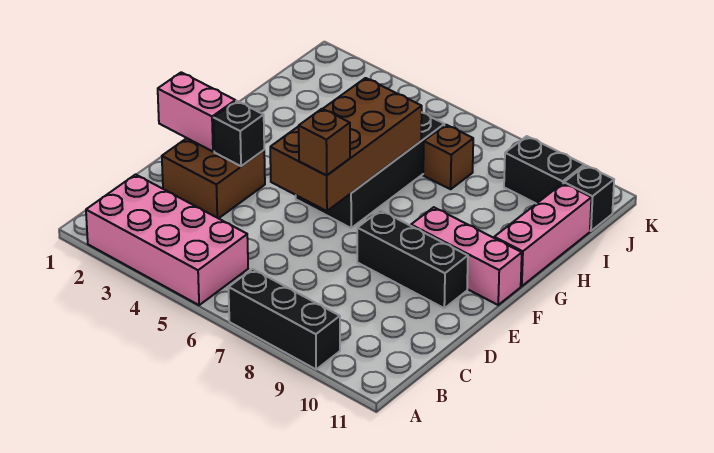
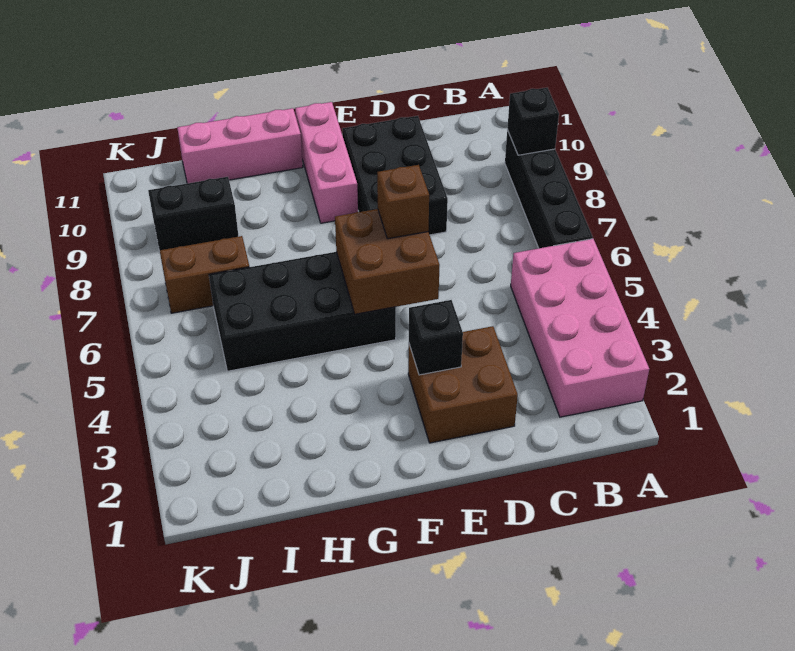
black brick A7:A9 level 1 -> black brick A6:A9 level 1
pink brick E1:E2 level 2 -> none
brown brick E5:H6 level 2 -> brown brick E5:F6 level 2
black brick E8:E10 level 1 -> black brick D8:E10 level 1
brown brick I7 level 1 -> brown brick I7:J7 level 1
black brick J9:J10 level 1 -> black brick I9:J9 level 1
black brick J11 level 1 -> black brick A9 level 2

